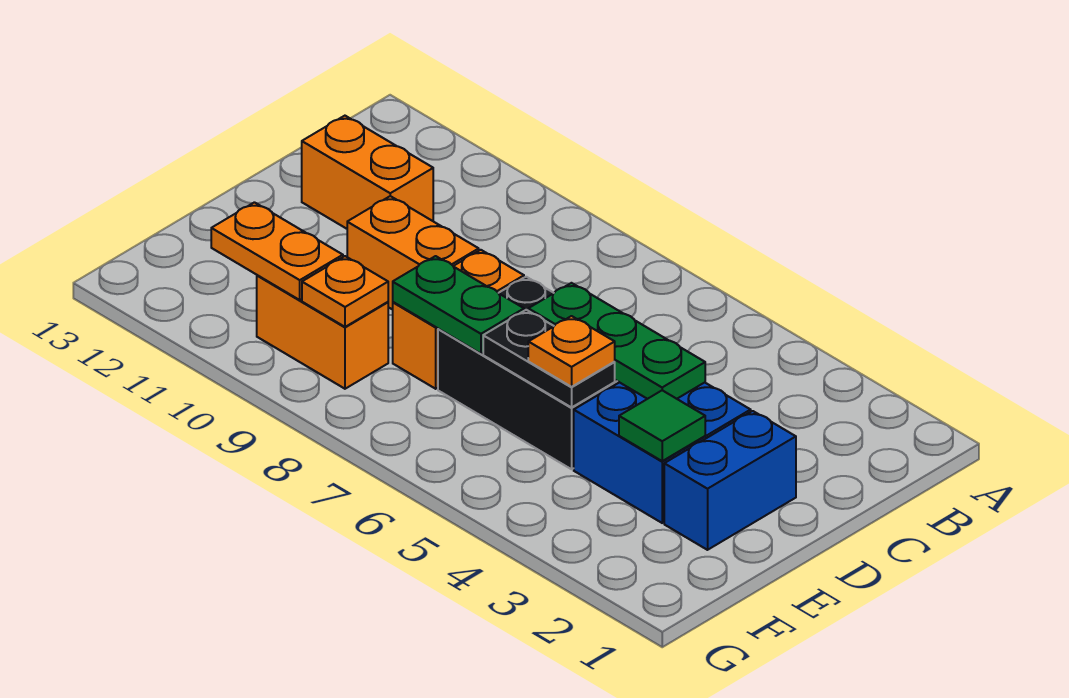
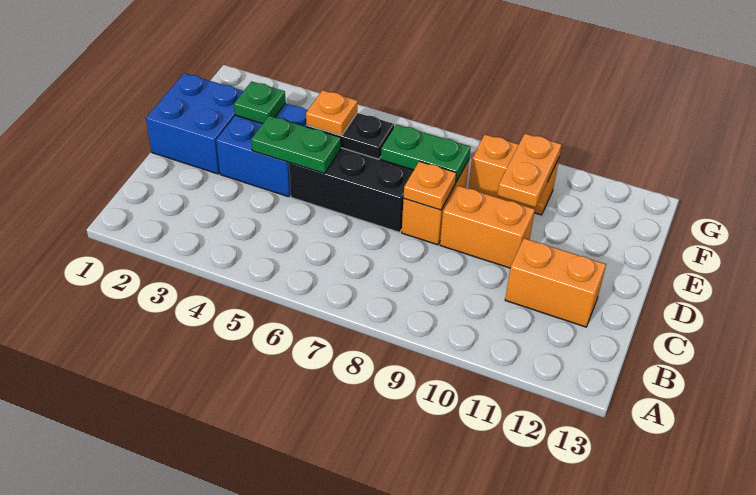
blue brick D2:E2 level 1 -> blue brick D1:E2 level 1
green plate D4:D6 level 2 -> green plate D4:D5 level 2
green tile E3 level 2 -> green plate E3 level 2
orange plate F9 level 2 -> orange plate D8 level 2
orange plate F10:F11 level 2 -> orange plate E10:F10 level 2

